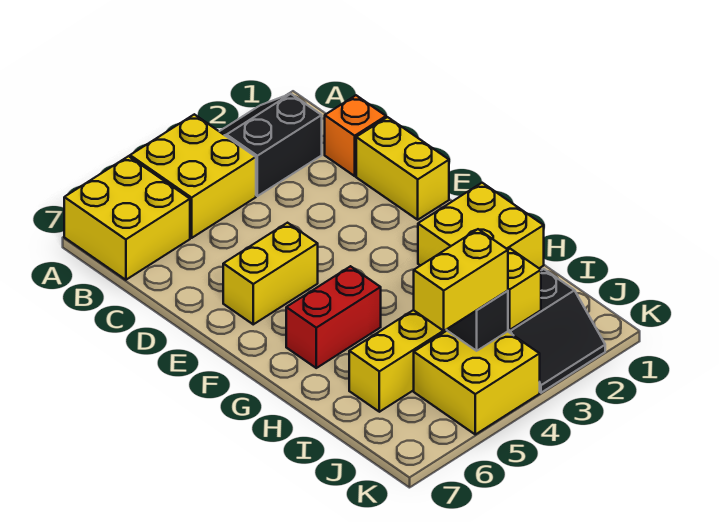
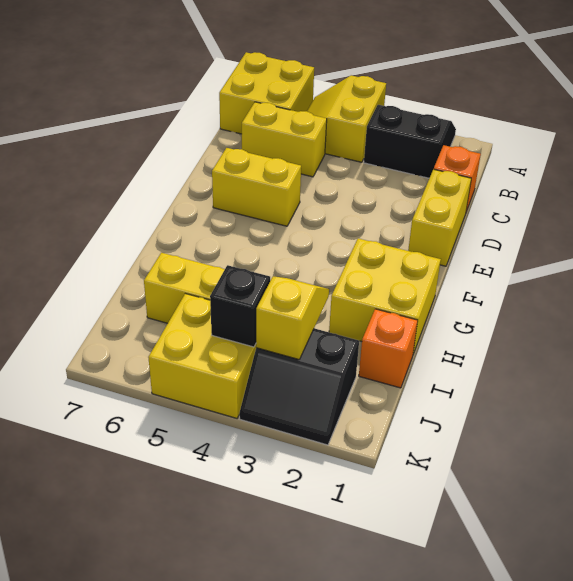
yellow brick A4:B5 level 1 -> yellow slope A4:B5 level 1 top 4
red brick G5:G6 level 1 -> none
none -> orange brick I1 level 1
yellow brick J4:J5 level 3 -> yellow brick C5:C6 level 1

